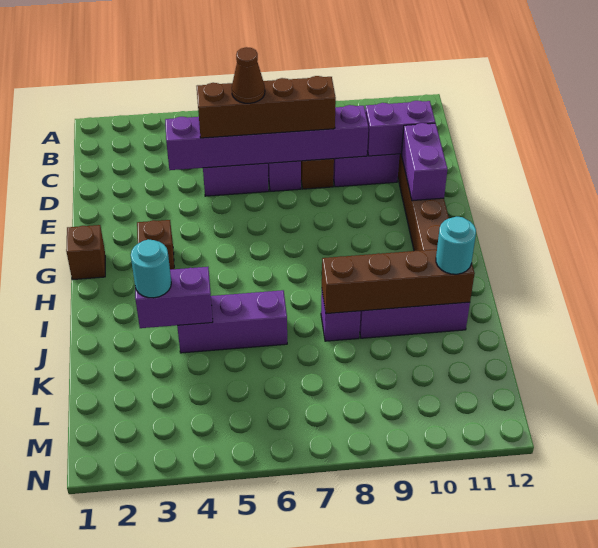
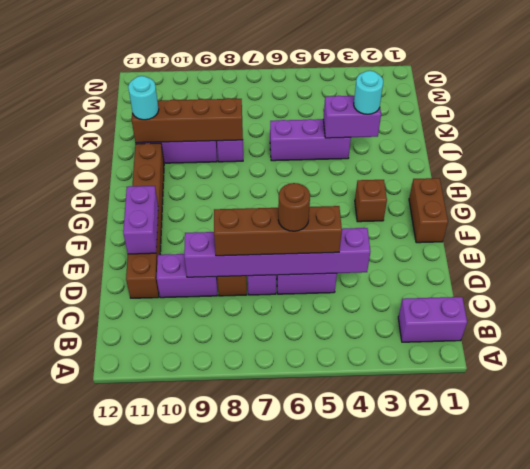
brown cone D6 level 4 -> brown round brick D6 level 4
purple brick D10:D11 level 2 -> purple brick B1:B2 level 1
brown brick G1 level 1 -> brown brick F1:G1 level 1

